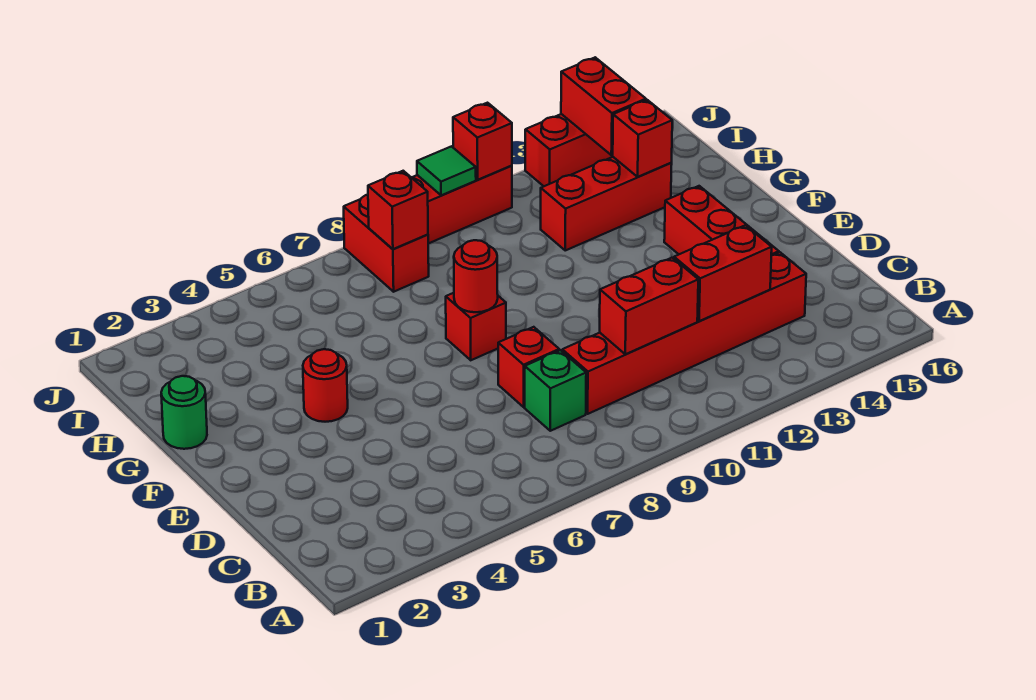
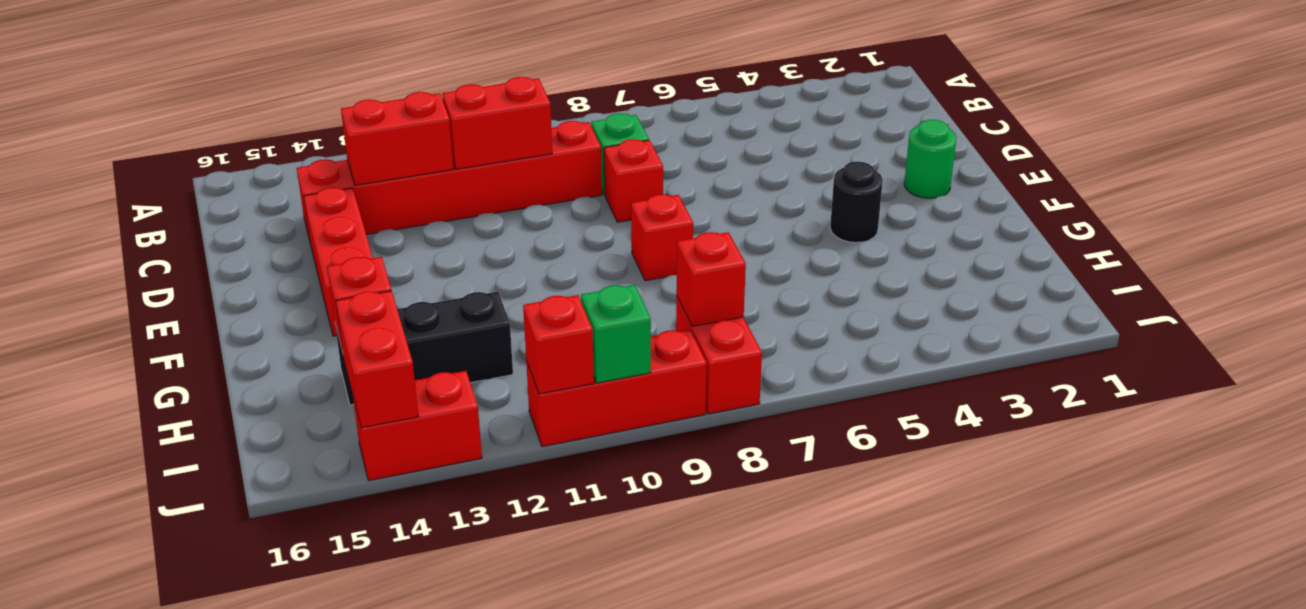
red round brick F4 level 1 -> black round brick F4 level 1
red round brick F8 level 2 -> none
green round brick G1 level 1 -> green round brick E2 level 1
red brick H12:H14 level 1 -> black brick H12:H14 level 1
green tile J10 level 2 -> green brick J10 level 2

